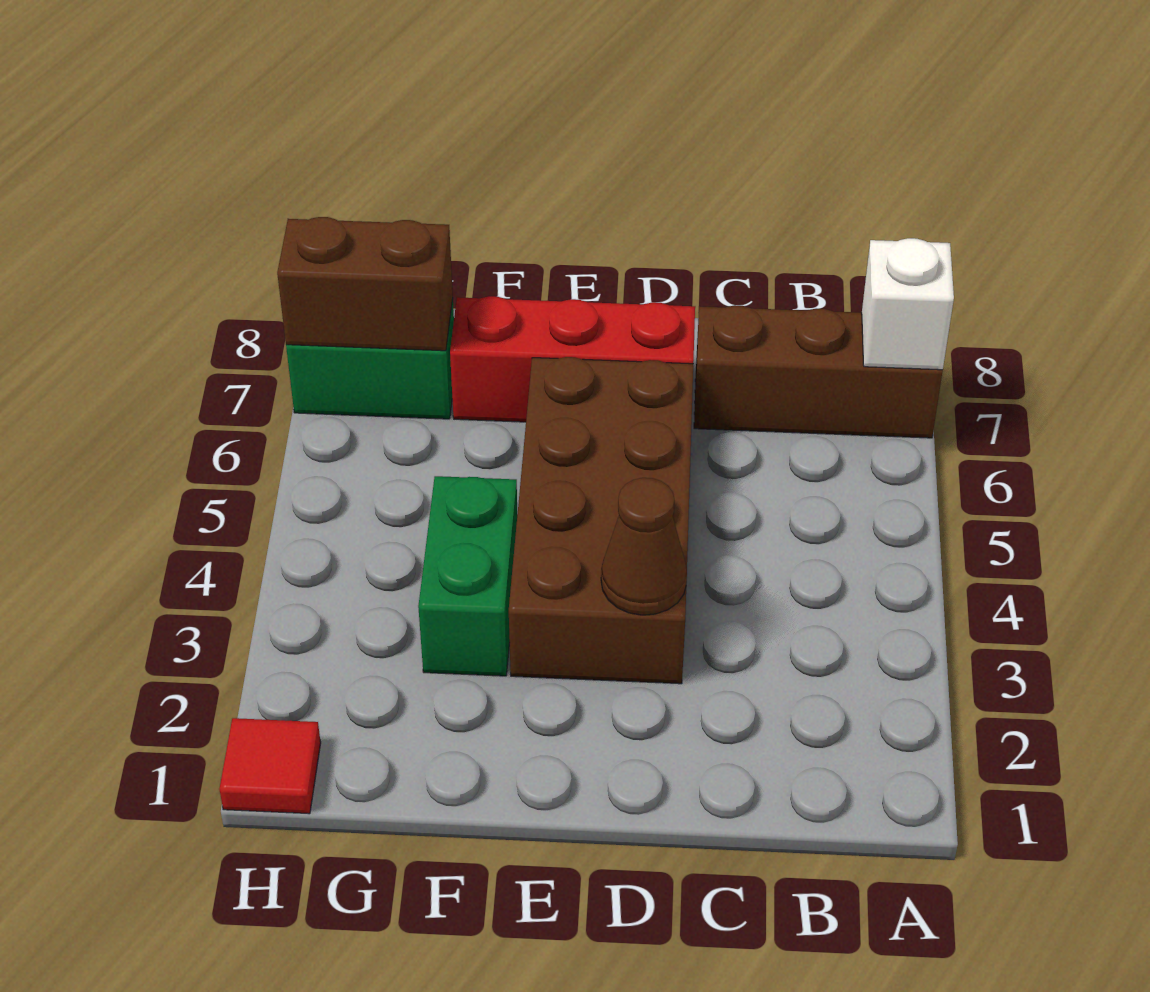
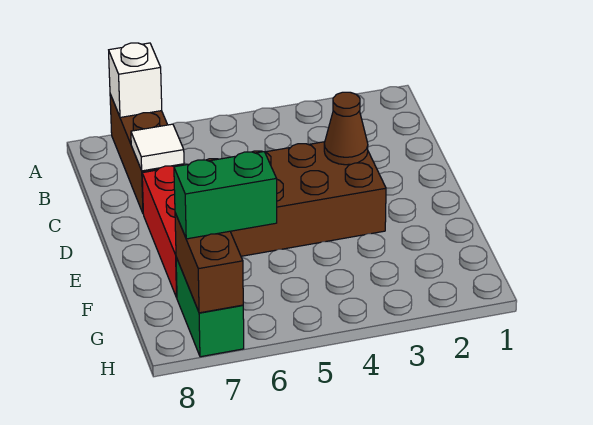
none -> white tile C7 level 2
green brick F3:F4 level 1 -> green brick G6:G7 level 3
red tile H1 level 1 -> none

